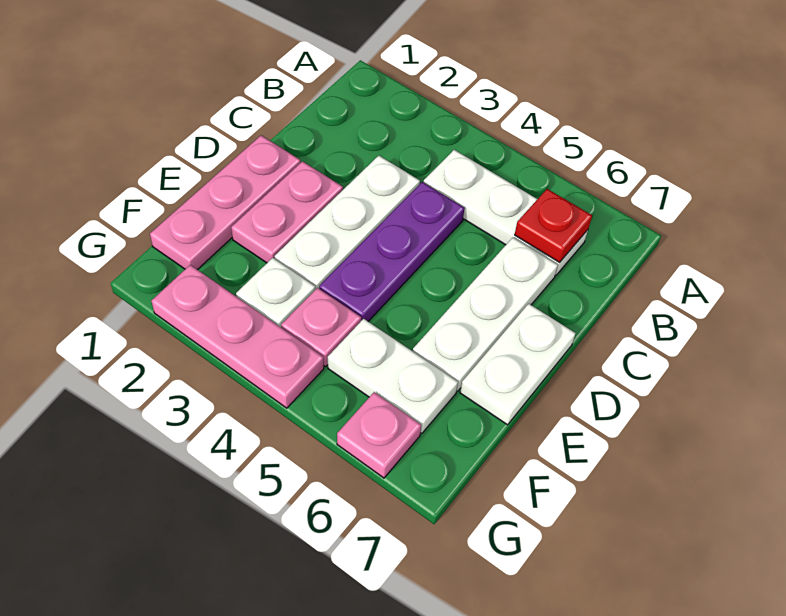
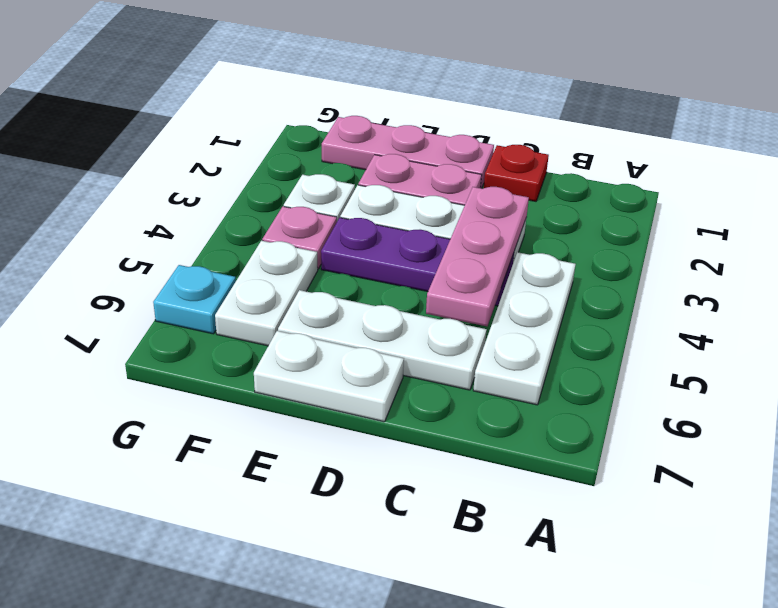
red plate B6 level 2 -> red plate C1 level 1
pink plate G2:G4 level 1 -> pink plate C3:C5 level 2
pink plate G6 level 1 -> cyan plate G6 level 1

